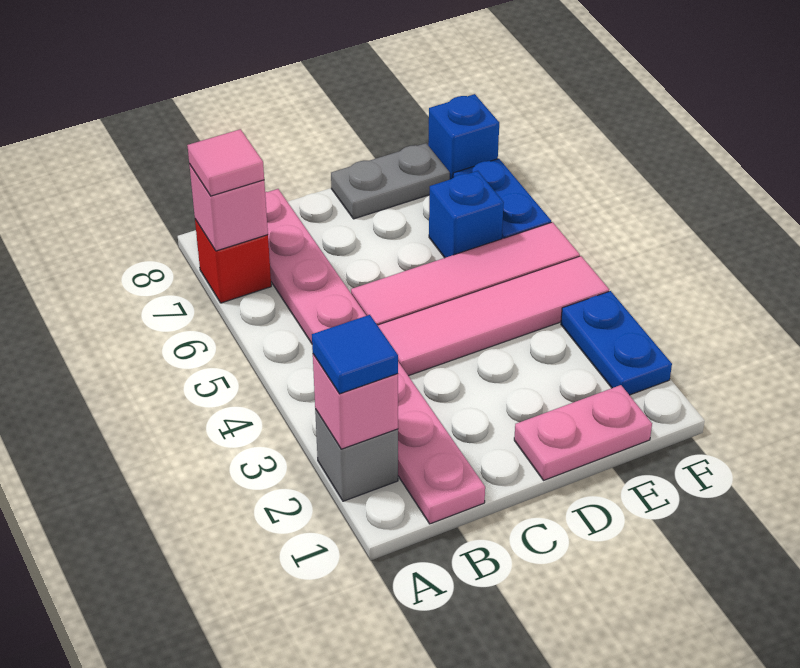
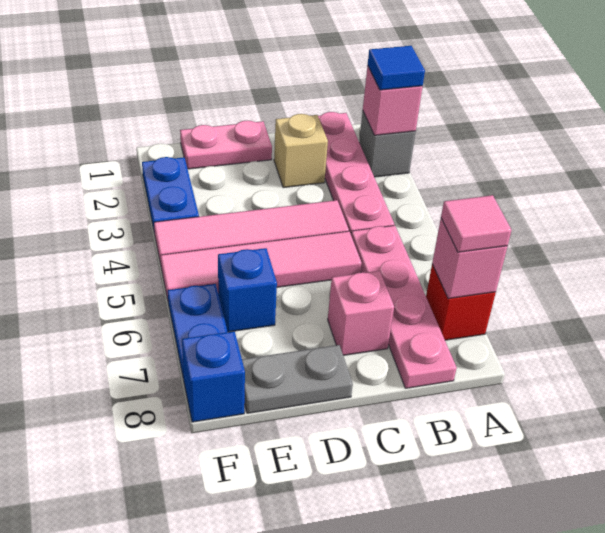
none -> tan brick C2 level 1
none -> pink brick C7 level 1

